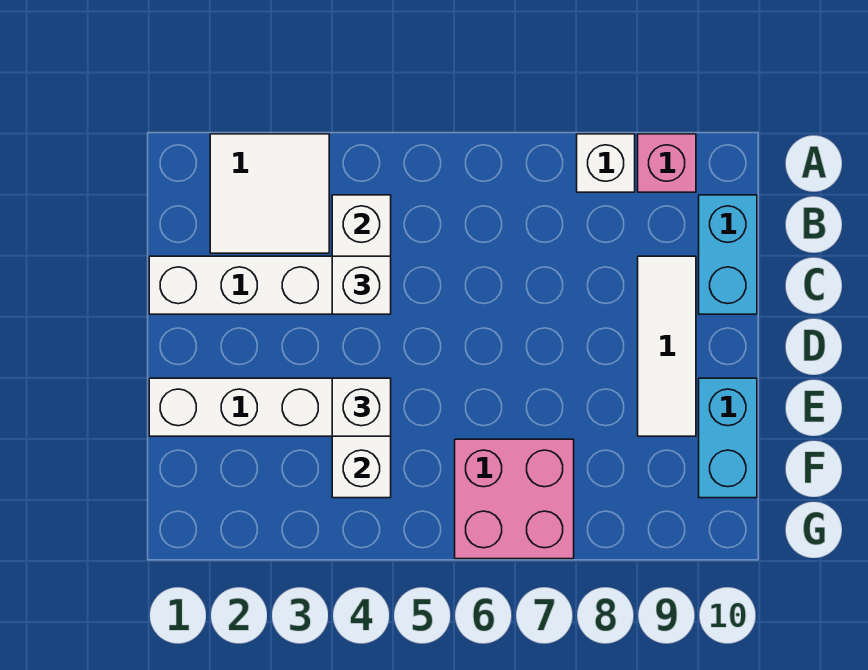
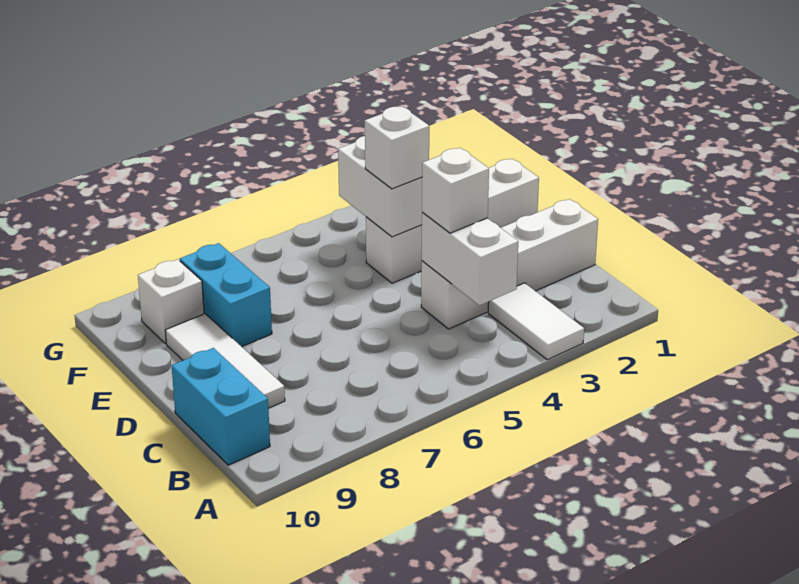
white tile A2:B3 level 1 -> white tile A3:B3 level 1
white brick A8 level 1 -> white brick F9 level 1
pink brick A9 level 1 -> none
cyan brick E10:F10 level 1 -> cyan brick E8:F8 level 1
pink brick F6:G7 level 1 -> none

